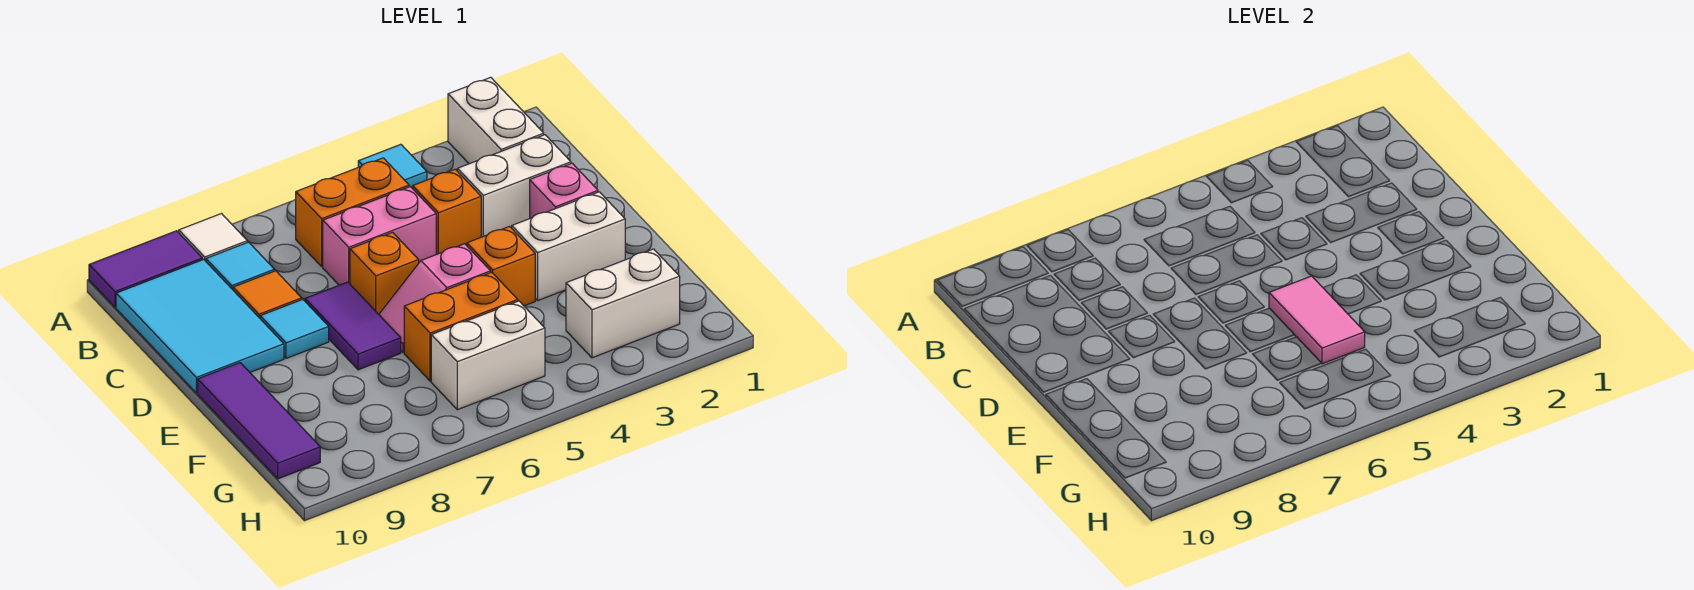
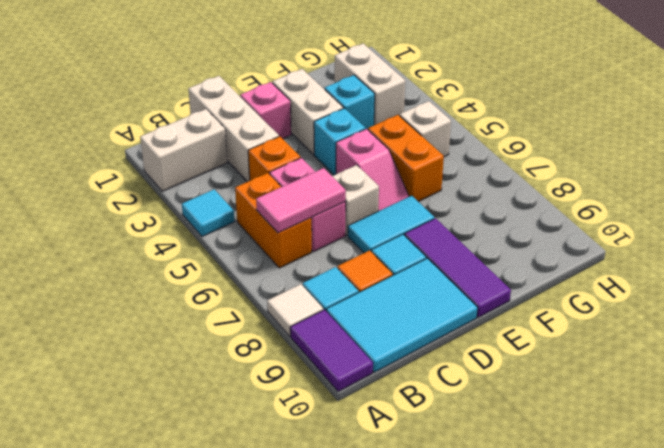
white brick C2:C3 level 1 -> white brick C1:C3 level 1
orange brick D6 level 1 -> white brick D6 level 1
purple tile D7:E7 level 1 -> cyan tile D7:E7 level 1
orange brick E4 level 1 -> cyan brick E4 level 1
pink tile E5:F5 level 2 -> pink tile B6:C6 level 2
purple tile E10:G10 level 1 -> purple tile E8:E10 level 1
none -> cyan brick F3 level 1
white brick G5:G6 level 1 -> white brick G5 level 1

